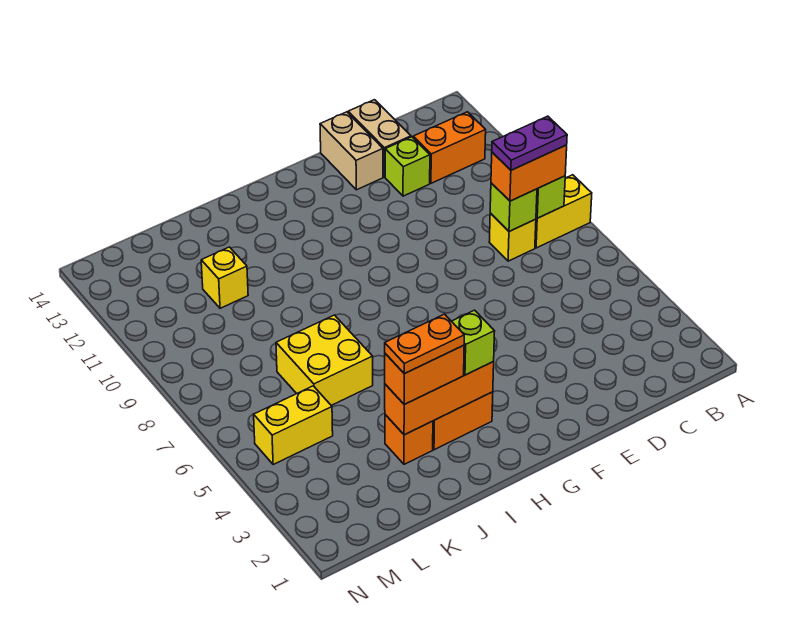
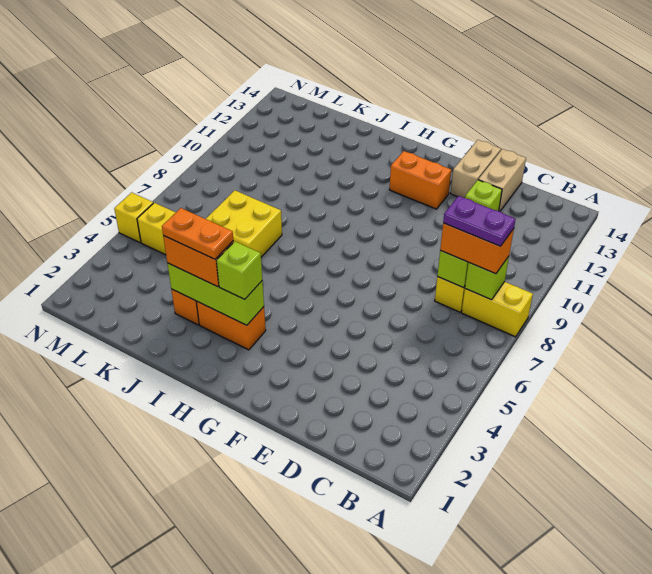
orange brick B12:C12 level 1 -> orange brick F12:G12 level 1
orange brick H3:J3 level 2 -> lime brick H3:J3 level 2
yellow brick K11 level 1 -> yellow brick N5 level 1

